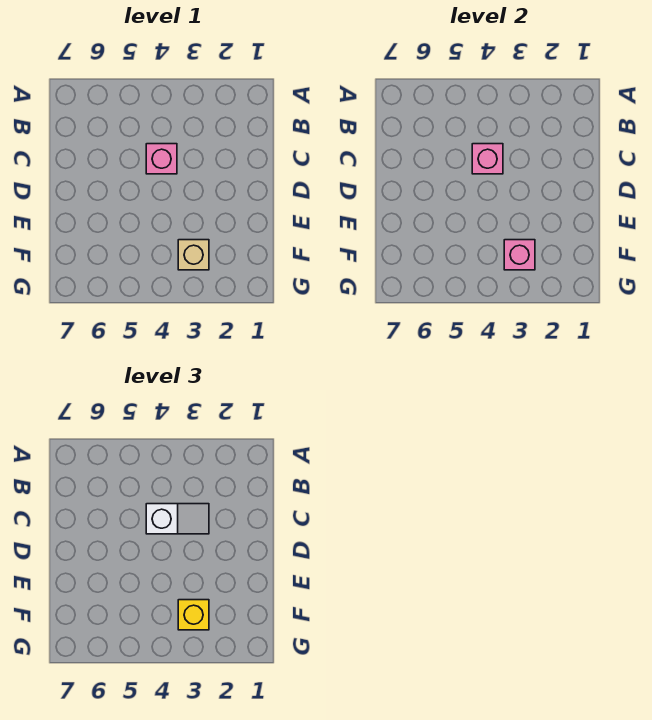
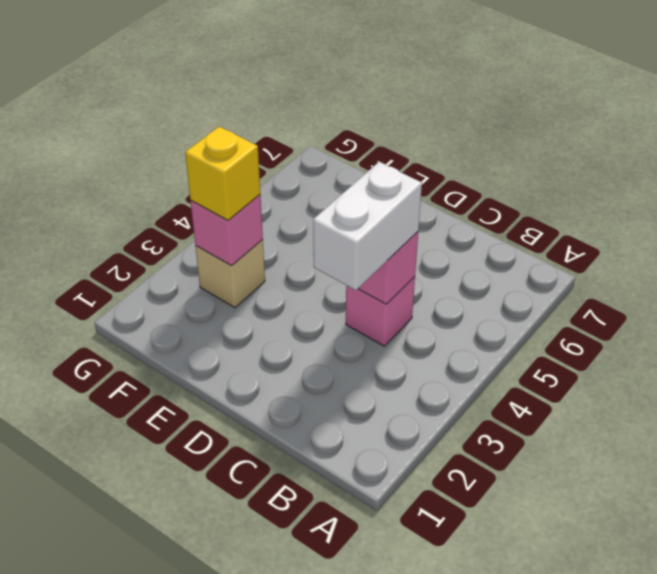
white slope C3:C4 level 3 top 4 -> white brick C3:C4 level 3

